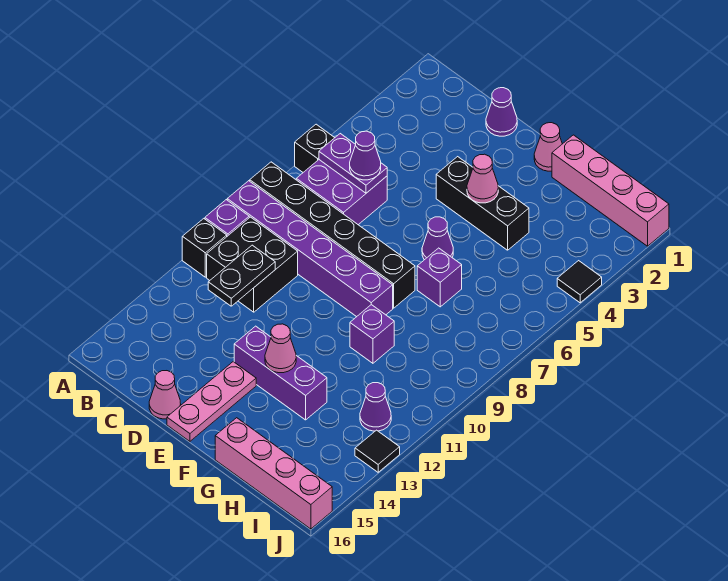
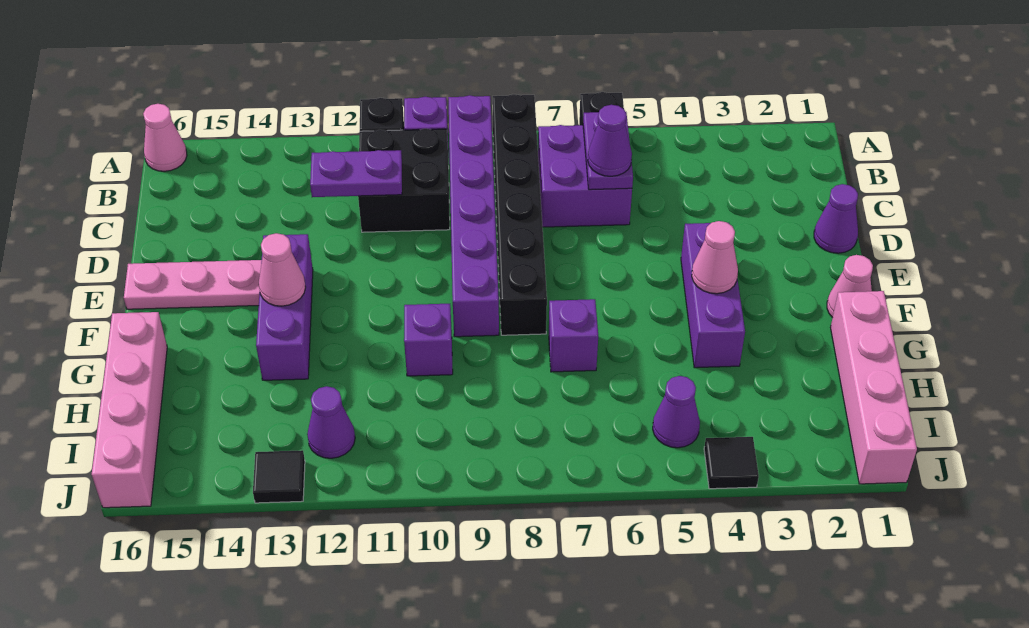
black plate C11:C12 level 2 -> purple plate C11:C12 level 2
pink cone D16 level 1 -> pink cone A16 level 1
black brick E4:G4 level 1 -> purple brick E4:G4 level 1
purple cone F6 level 1 -> purple cone I5 level 1

